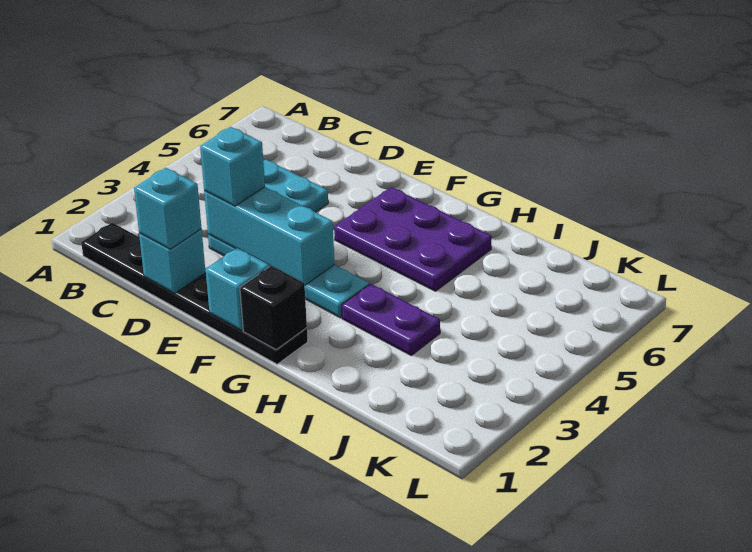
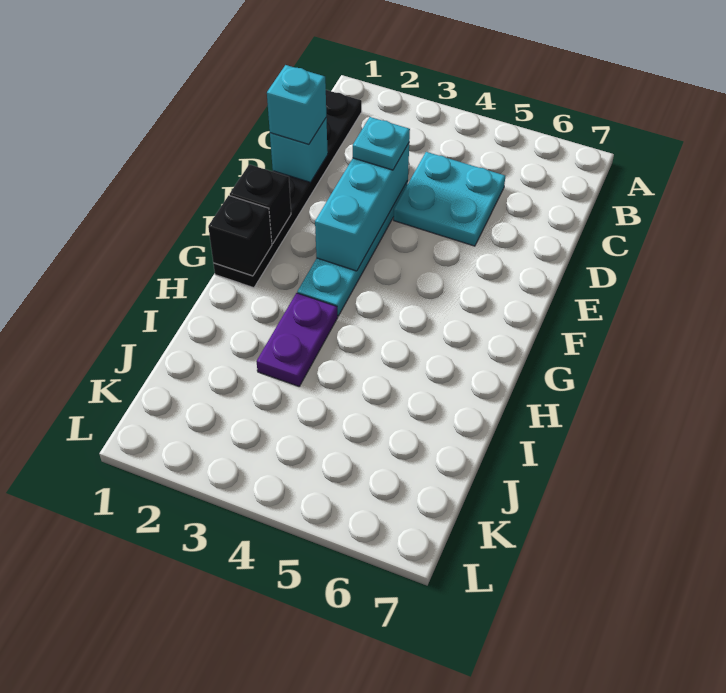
cyan brick D3 level 3 -> cyan plate D3 level 3
cyan brick F1 level 2 -> black brick F1 level 2
purple plate F5:H6 level 1 -> none

